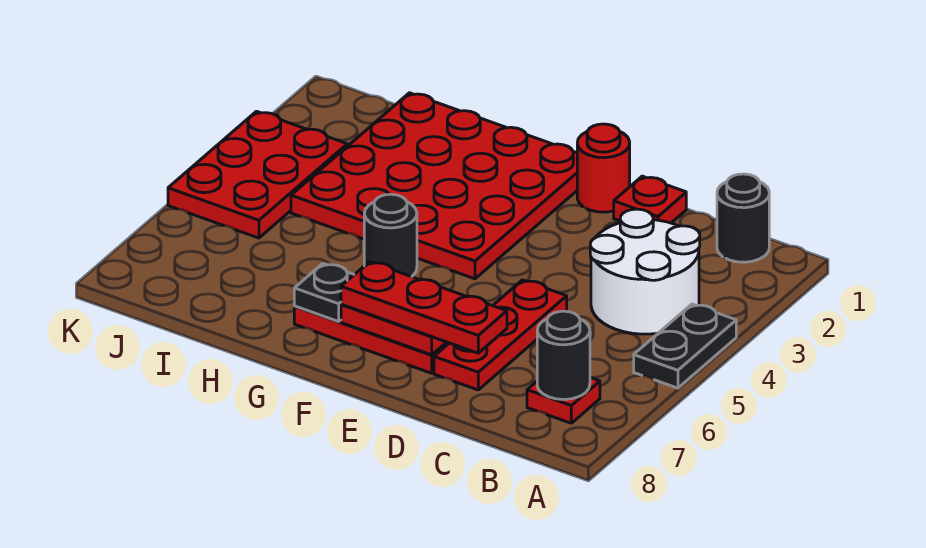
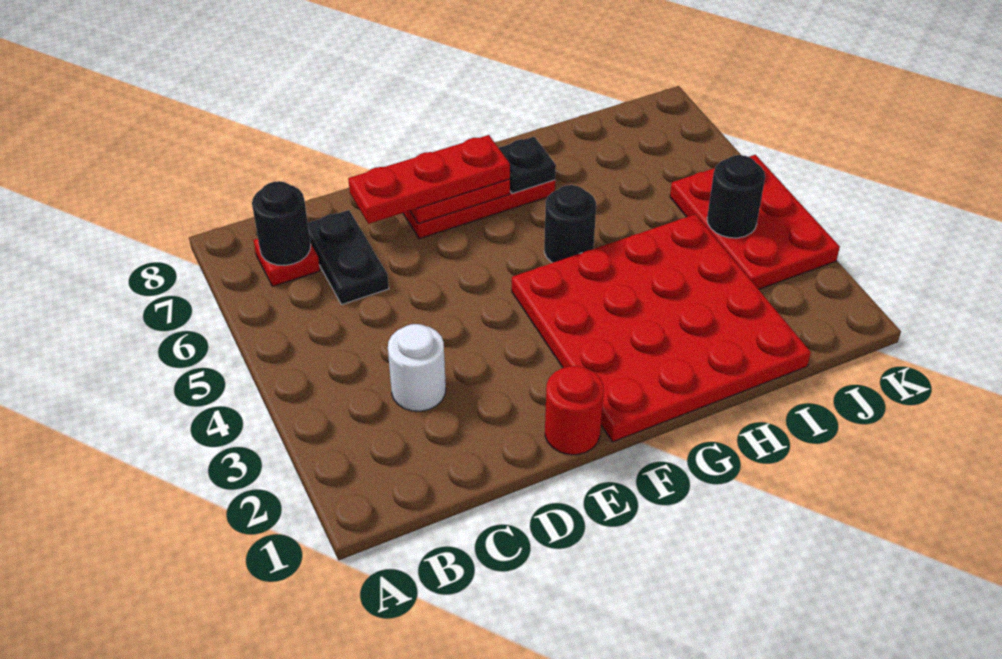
black plate A4:A5 level 1 -> black plate C6:C7 level 1
black round brick B1 level 1 -> black round brick J4 level 2
white round brick B3:C4 level 1 -> white round brick C3 level 1
red plate D1 level 1 -> none
red plate D5:D7 level 1 -> none

